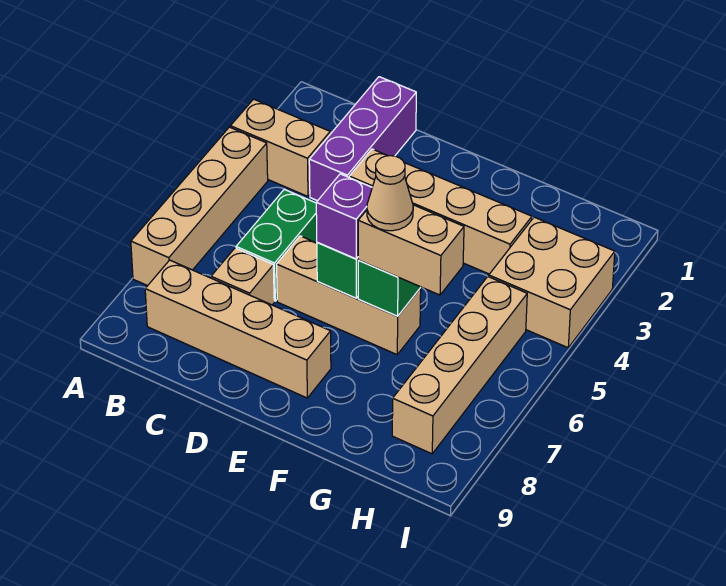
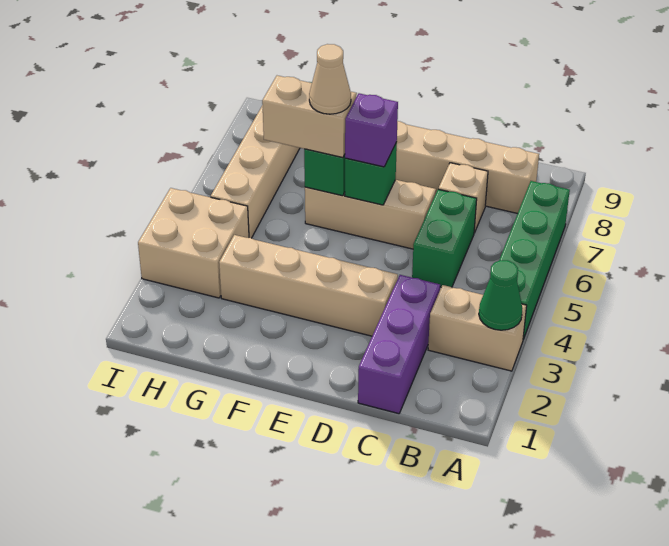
none -> green cone A3 level 2
tan brick A4:A7 level 1 -> green brick A4:A7 level 1

